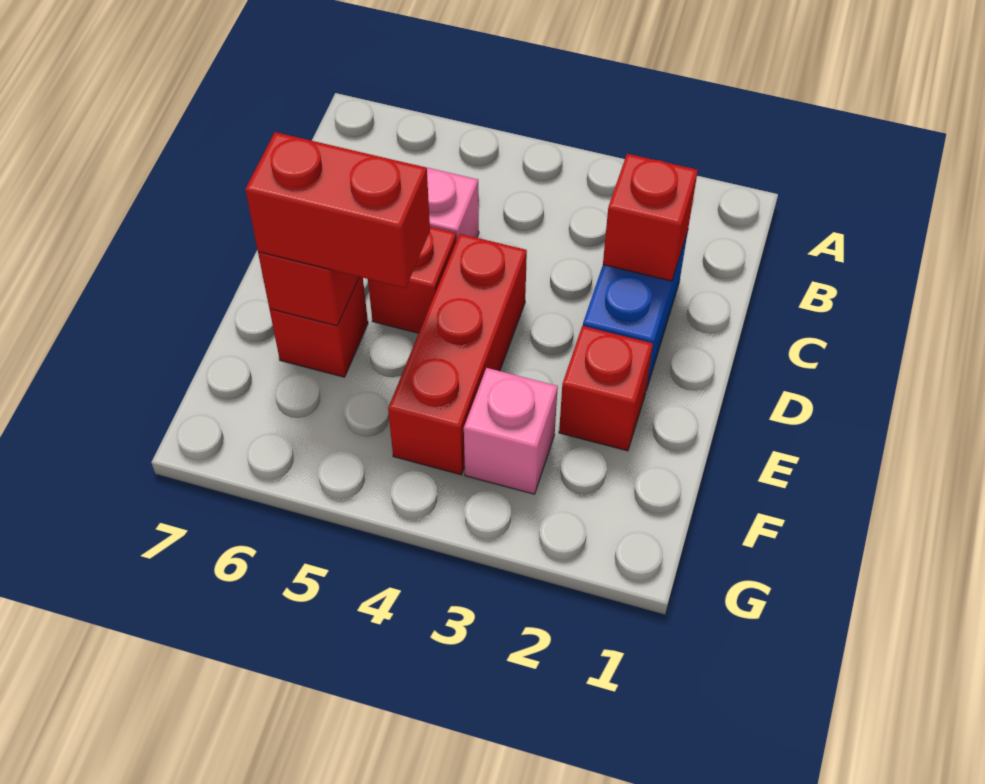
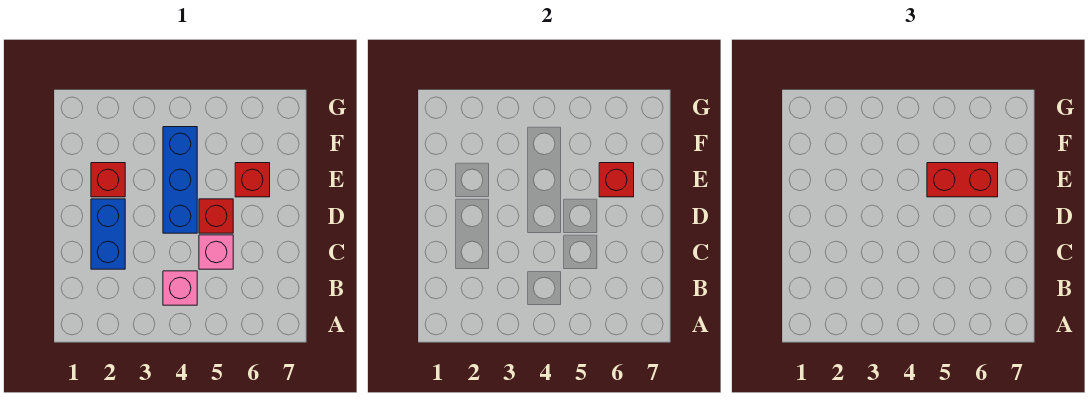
red brick C2 level 2 -> none
red brick D4:F4 level 1 -> blue brick D4:F4 level 1
pink brick F3 level 1 -> pink brick B4 level 1

